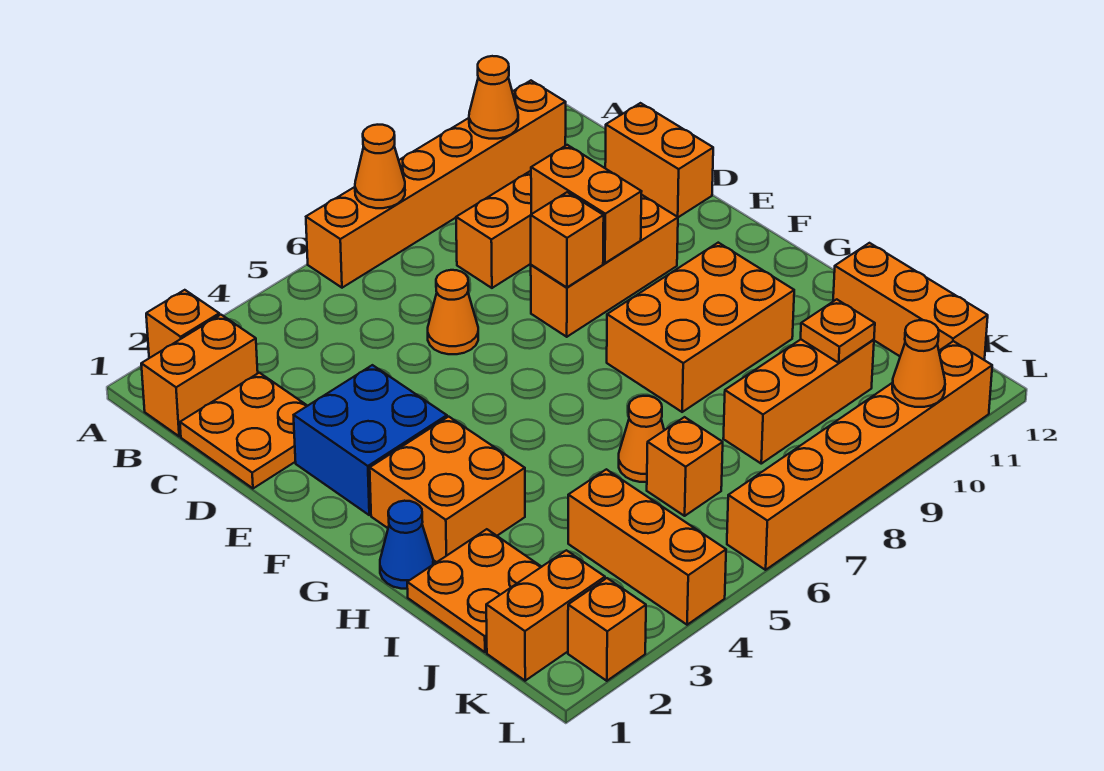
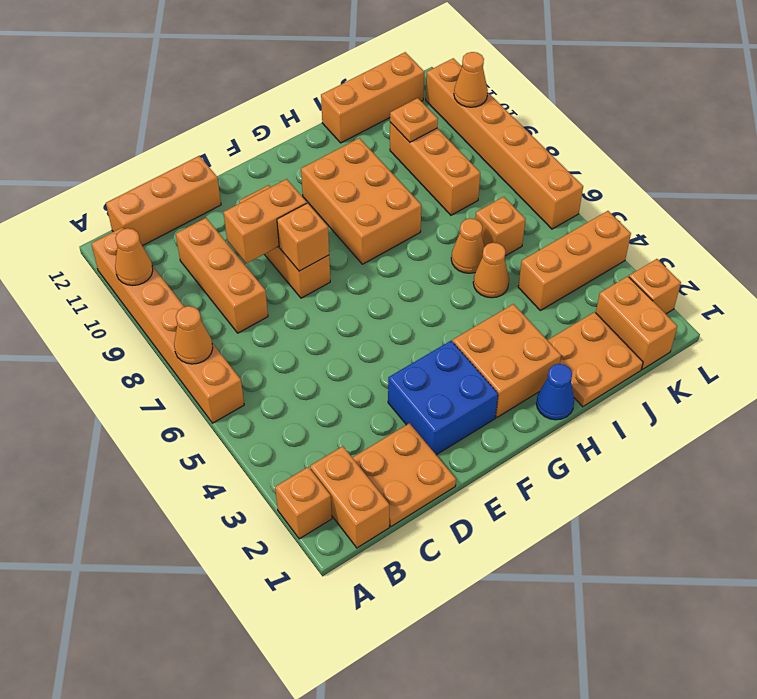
orange brick C12:D12 level 1 -> orange brick B12:D12 level 1
orange cone D6 level 1 -> orange cone I5 level 1

